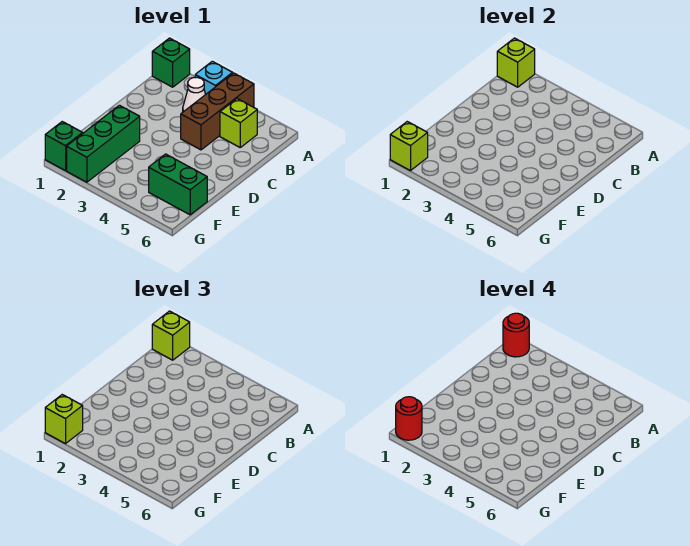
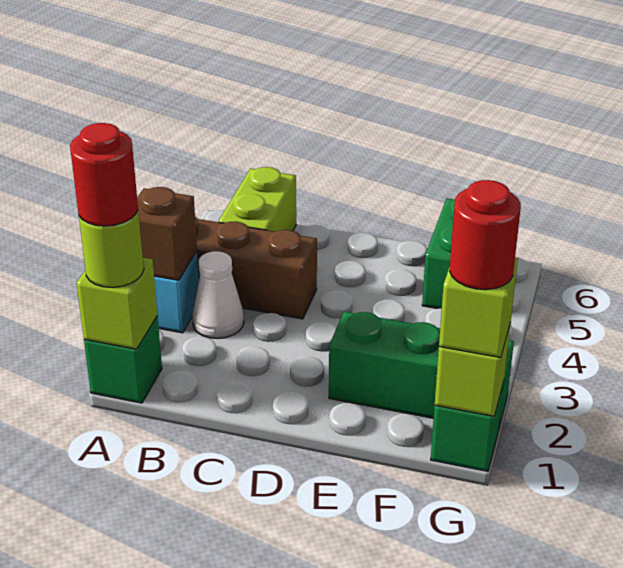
lime brick A1 level 3 -> lime round brick A1 level 3
none -> brown brick A3 level 2
lime brick B5 level 1 -> lime brick B5:B6 level 1

